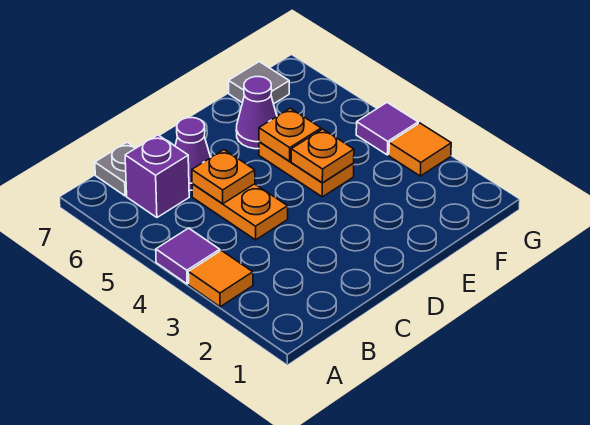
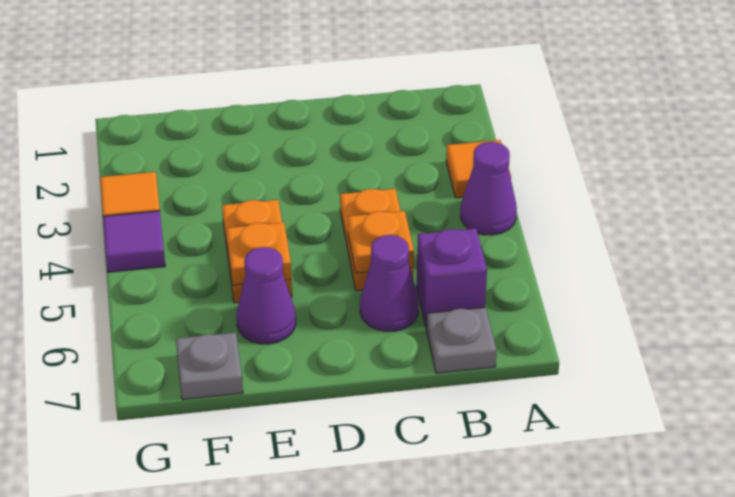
purple tile A4 level 1 -> purple cone A4 level 1
orange plate E4 level 2 -> none
grey tile F7 level 1 -> grey plate F7 level 1

